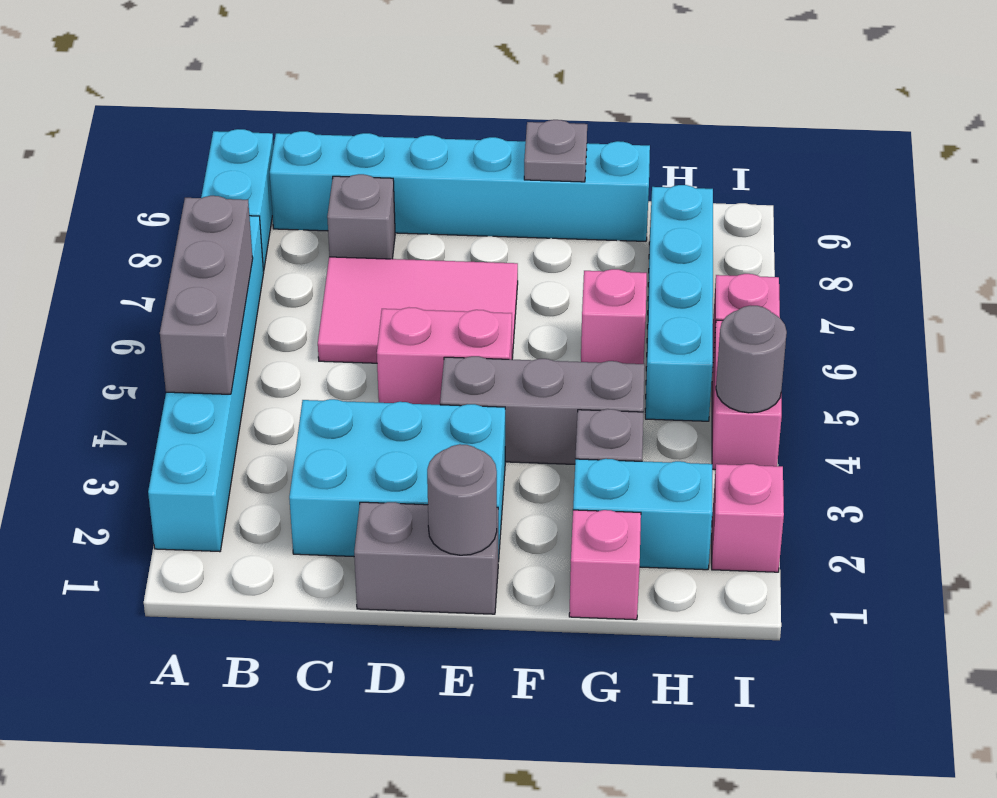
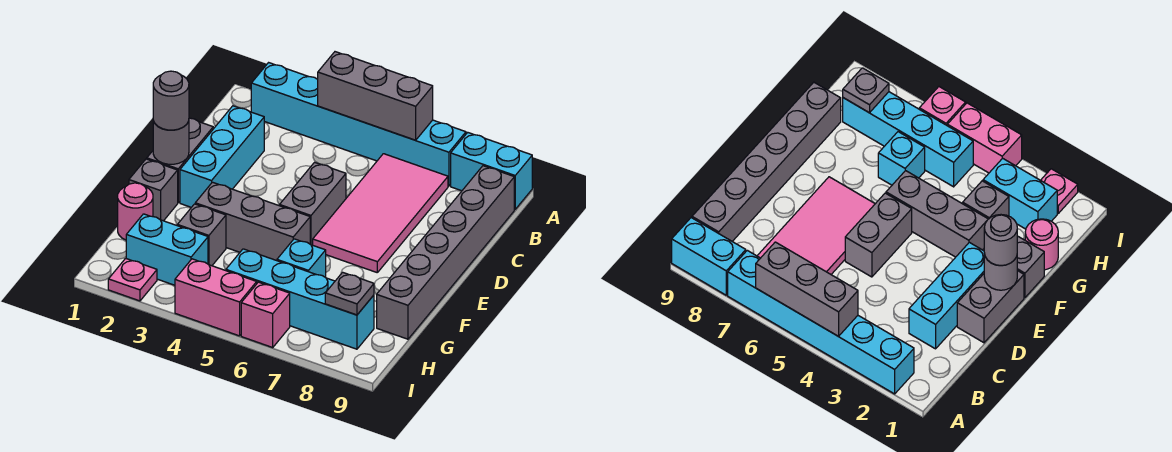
cyan brick B9:G9 level 1 -> grey brick B9:G9 level 1
cyan brick C2:E3 level 1 -> cyan brick C2:E2 level 1
pink tile C6:E7 level 1 -> pink tile B6:E7 level 1
grey brick C8 level 1 -> grey brick F1 level 1
pink brick D5:E5 level 1 -> grey brick D5:E5 level 1
grey brick E4:G4 level 1 -> grey brick F3:F5 level 1
grey plate F9 level 2 -> grey plate H8 level 2
pink brick G1 level 1 -> pink round brick G1 level 1
cyan brick G2:H2 level 1 -> cyan brick H2:H3 level 1
pink brick G6 level 1 -> cyan brick G6 level 1
pink brick I2 level 1 -> pink plate I2 level 1
grey round brick I4 level 2 -> grey round brick E1 level 3

